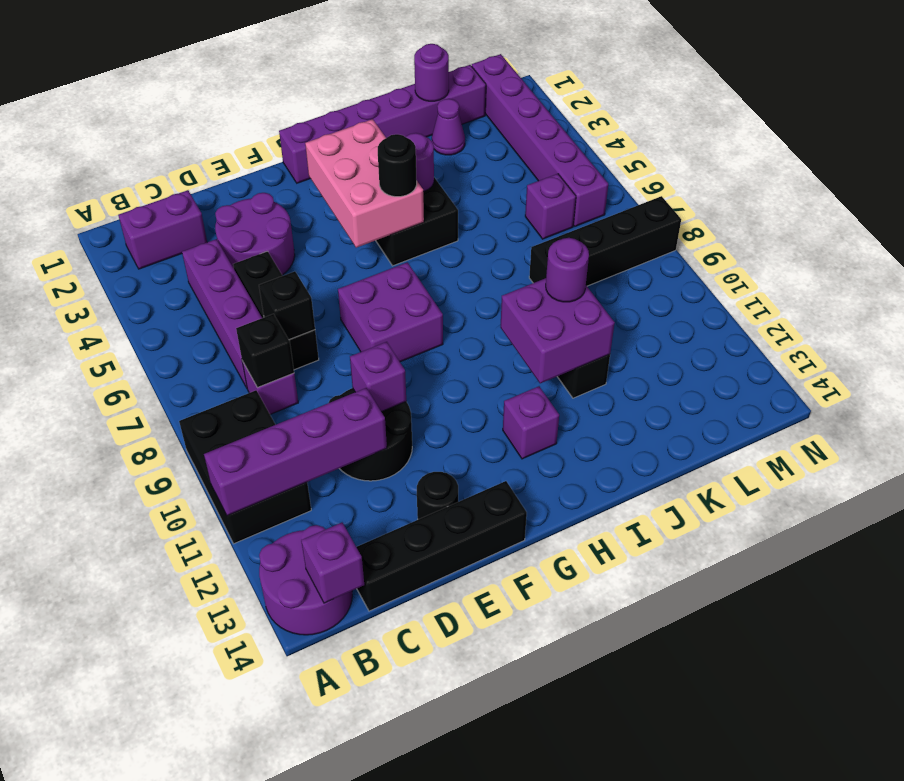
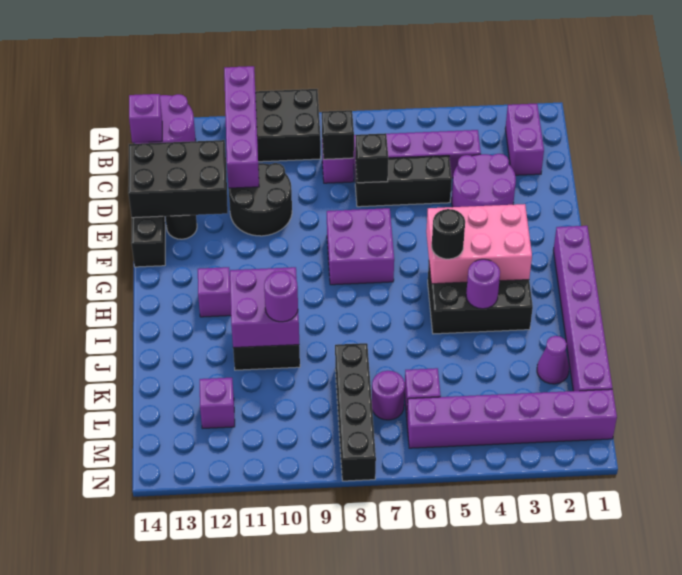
none -> black brick D12:E14 level 2
purple brick E10 level 2 -> purple brick L12 level 1
purple round brick K1 level 2 -> purple round brick L7 level 1

